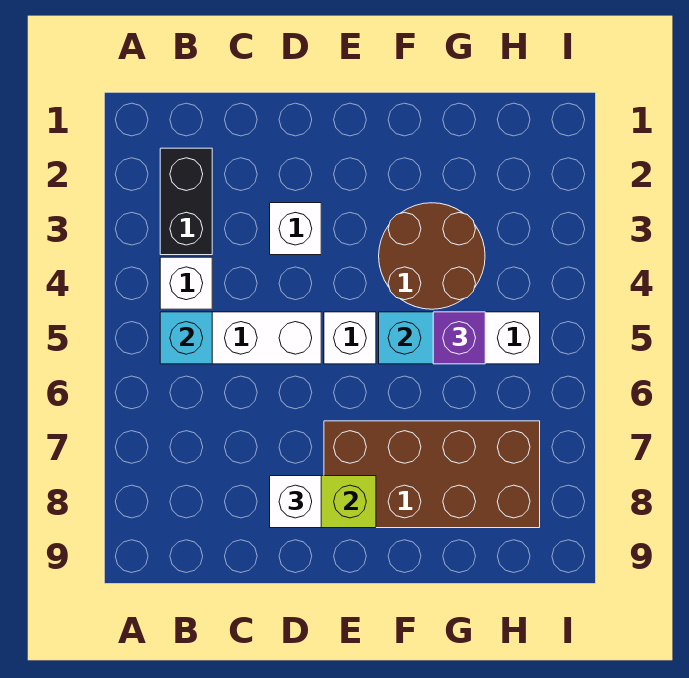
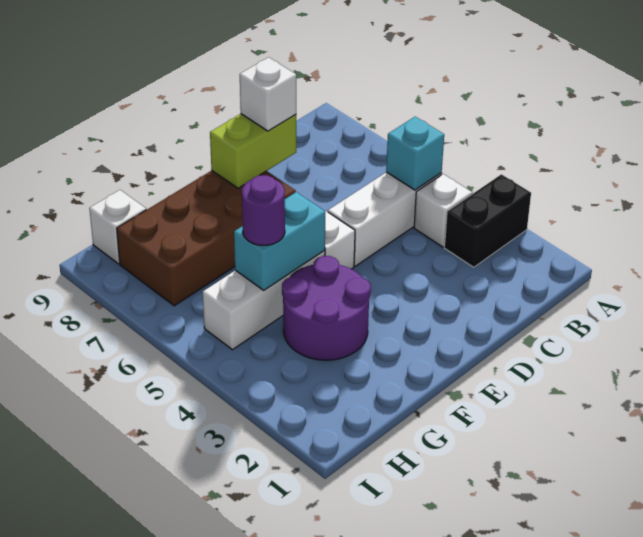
black brick B2:B3 level 1 -> black brick A3:B3 level 1
white brick D3 level 1 -> white brick H9 level 1
brown round brick F3:G4 level 1 -> purple round brick F3:G4 level 1
purple brick G5 level 3 -> purple round brick G5 level 3

